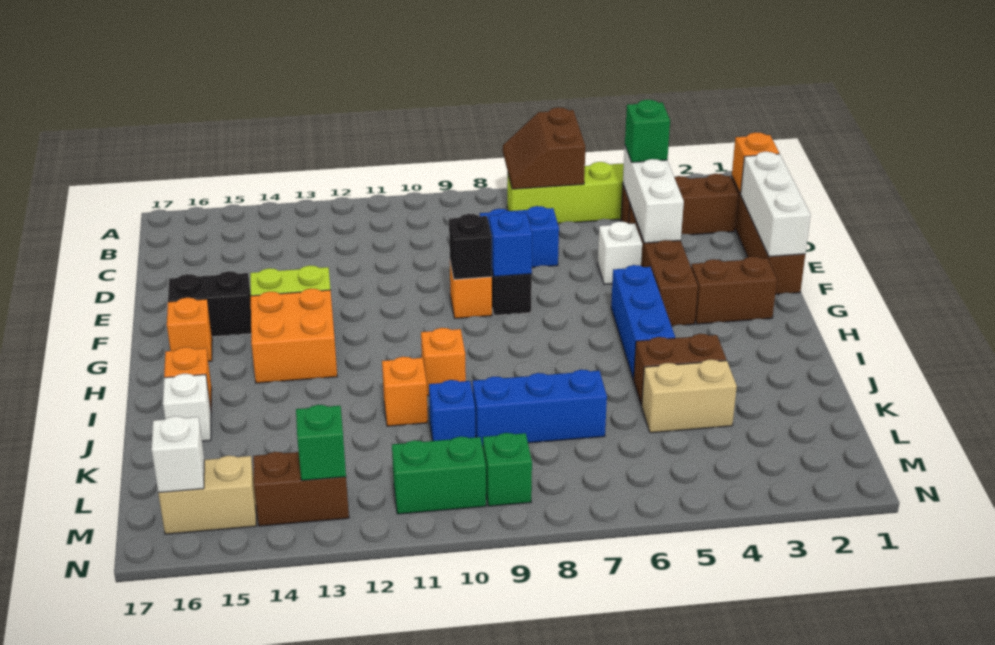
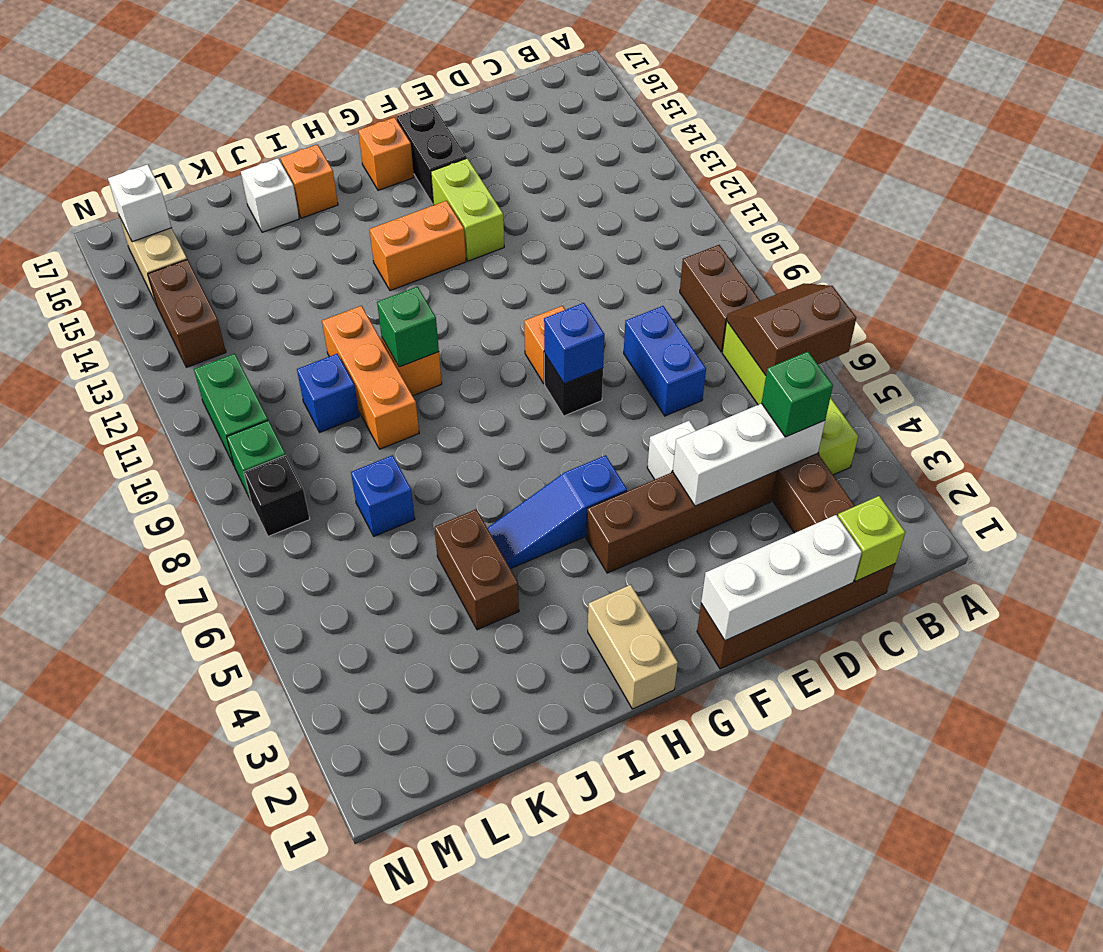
orange brick C1 level 2 -> lime brick C1 level 2
black brick F9 level 2 -> black brick M8 level 1
brown brick G2:G3 level 1 -> brown brick B8:B9 level 1
blue brick G5:I5 level 1 -> blue slope G5:I5 level 1 top G
orange brick G13:H14 level 1 -> orange brick G13:H13 level 1
orange brick J11 level 1 -> orange brick J9:J11 level 1
tan brick K4:K5 level 1 -> tan brick H1:H2 level 1
blue brick K7:K9 level 1 -> blue brick K7 level 1
green brick M13 level 2 -> green brick I10 level 2

